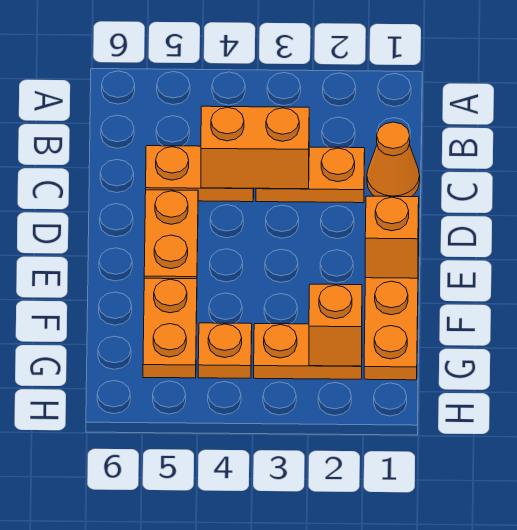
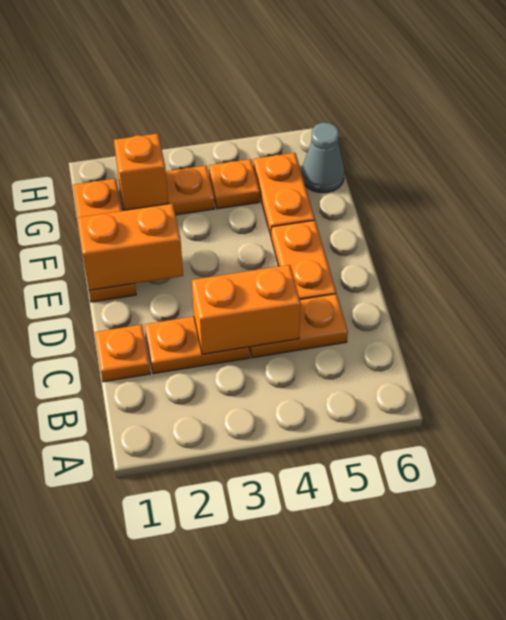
orange cone C1 level 1 -> orange plate C1 level 1
orange brick E1 level 2 -> orange brick E1:E2 level 2
none -> grey cone G6 level 1

